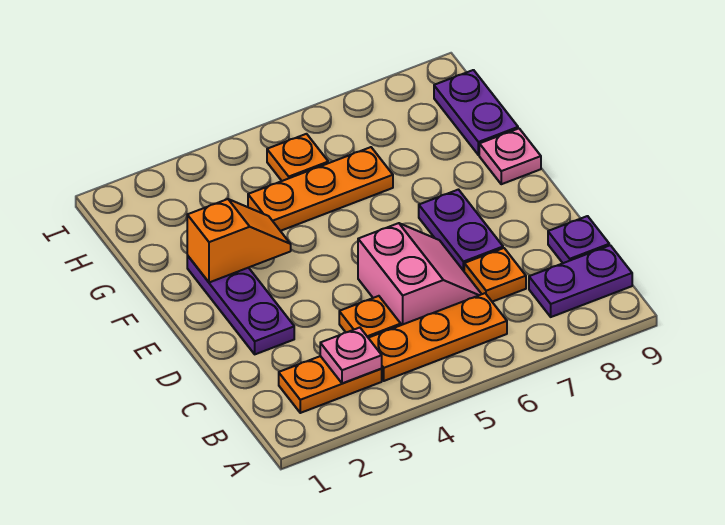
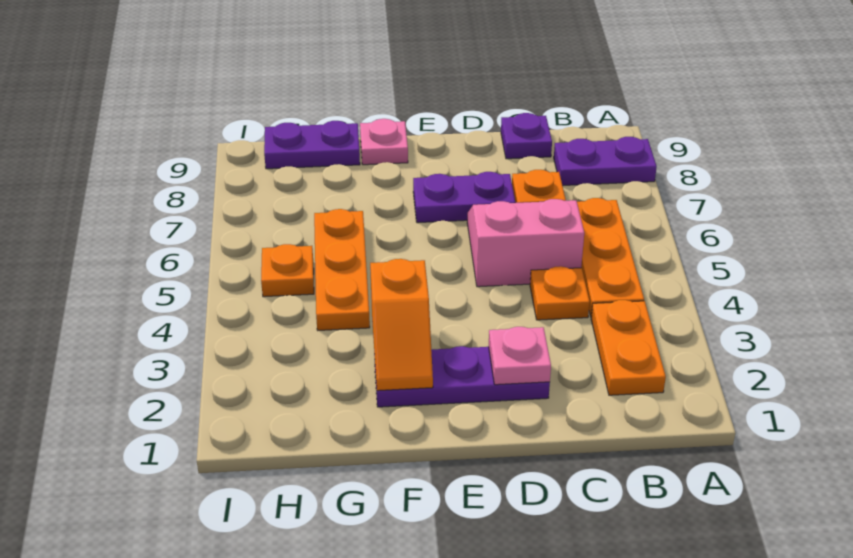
pink plate B3 level 2 -> pink plate D2 level 2
purple plate B8:B9 level 1 -> purple plate A8:B8 level 1
orange slope F2:F3 level 2 top 2 -> orange slope F2:F3 level 2 top 3

